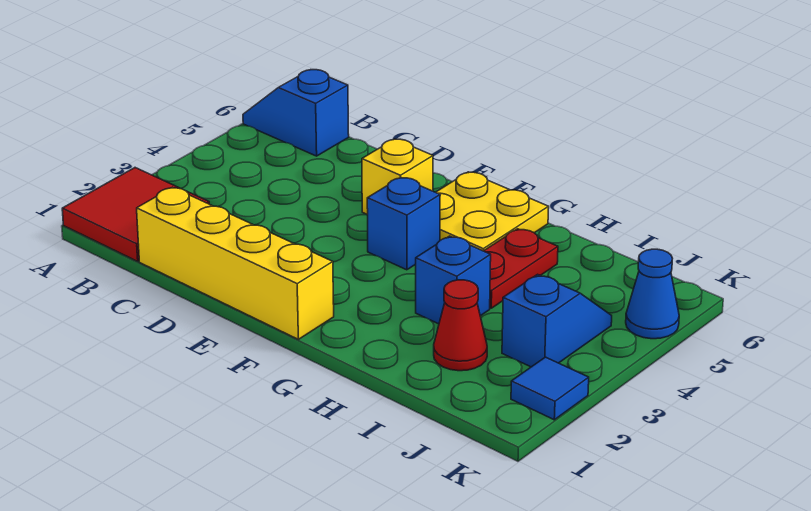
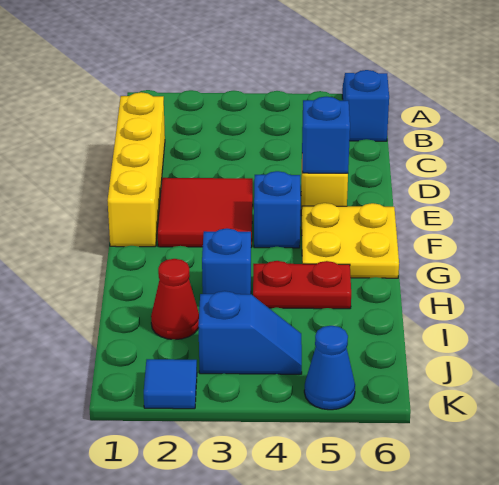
red tile A1:B2 level 1 -> red tile E2:F3 level 1
none -> blue brick E5 level 2

